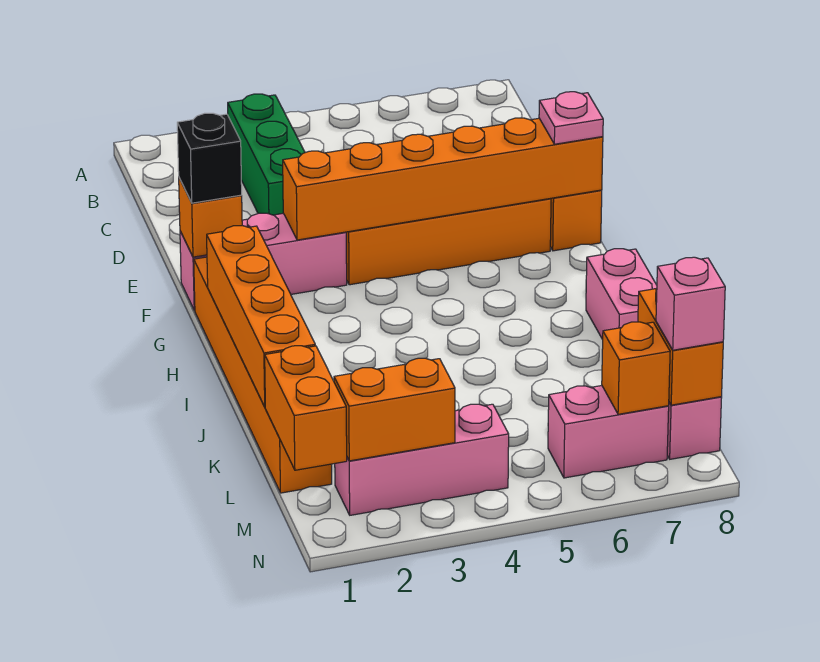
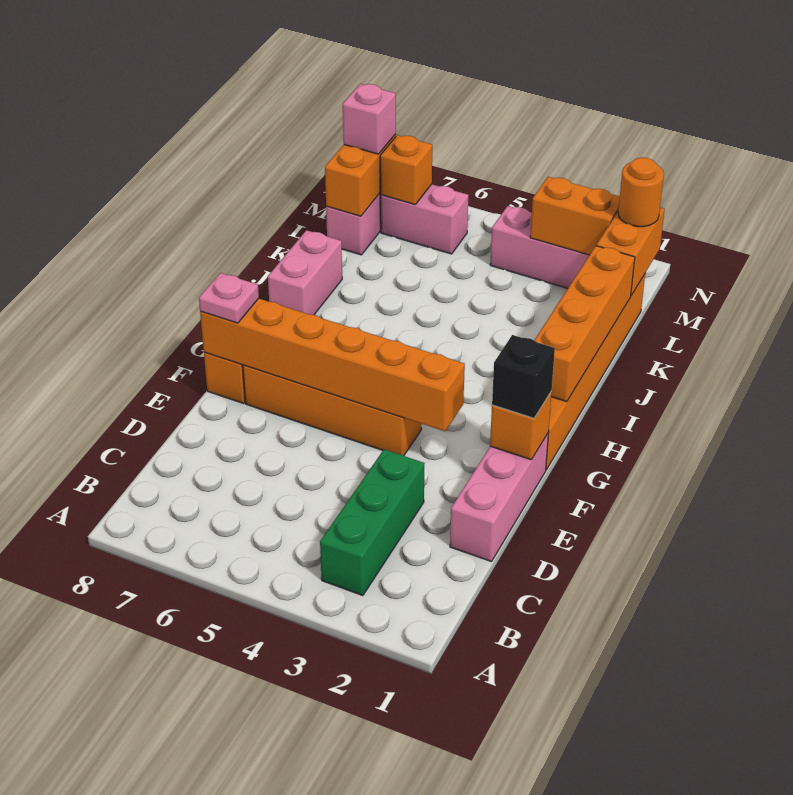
pink brick F1:F3 level 1 -> pink brick D1:F1 level 1
none -> orange round brick M1 level 3

